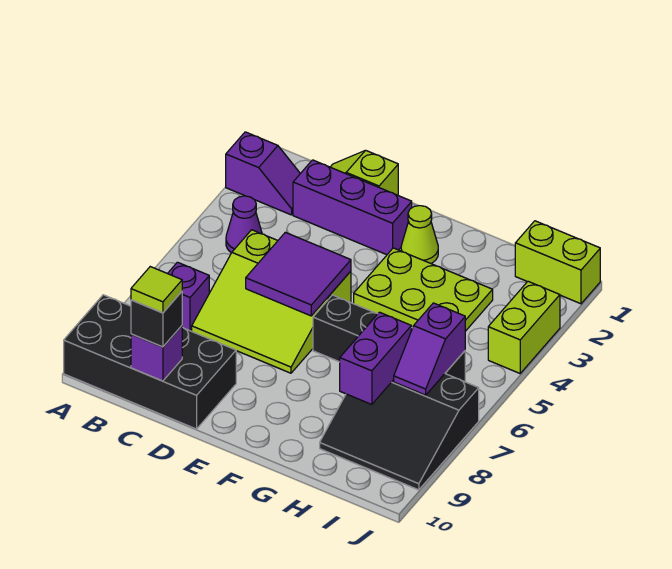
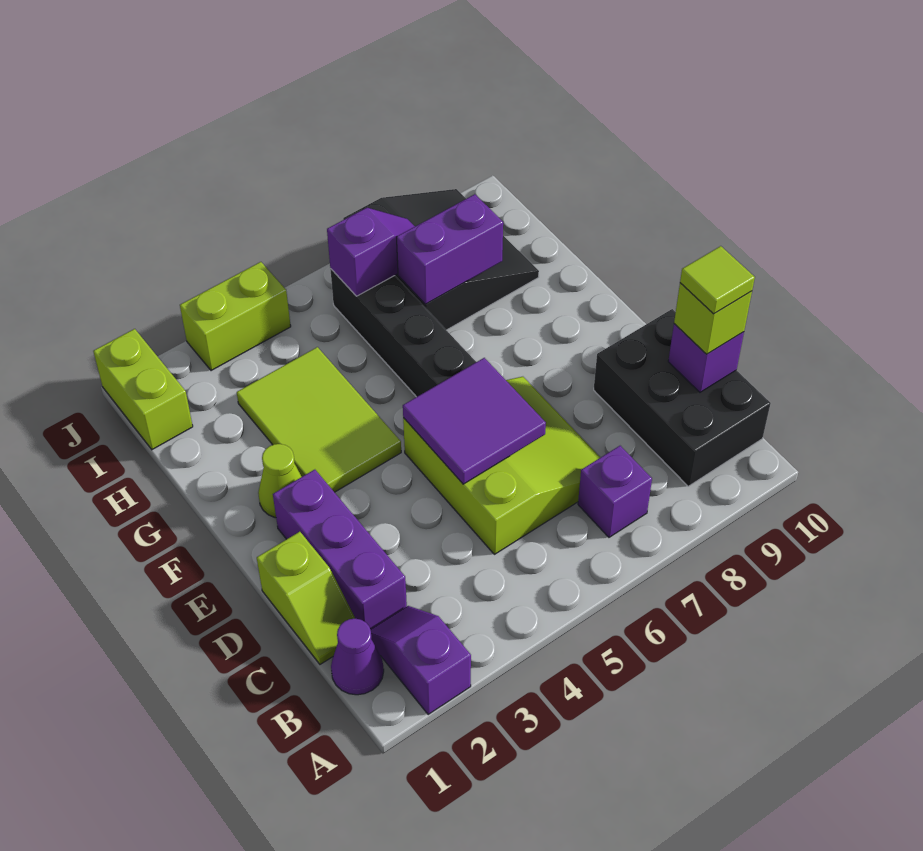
black brick A9:D10 level 1 -> black brick B9:D10 level 1
purple cone B4 level 1 -> purple cone B1 level 1
black brick C10 level 3 -> lime brick C10 level 3
lime plate F3:H4 level 1 -> lime tile F3:H4 level 1

